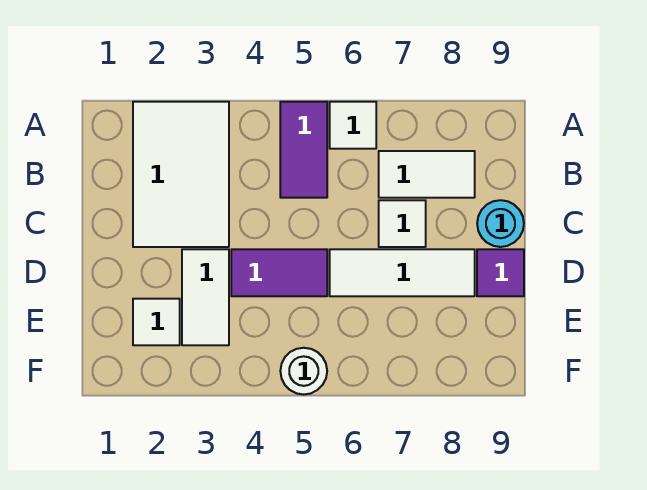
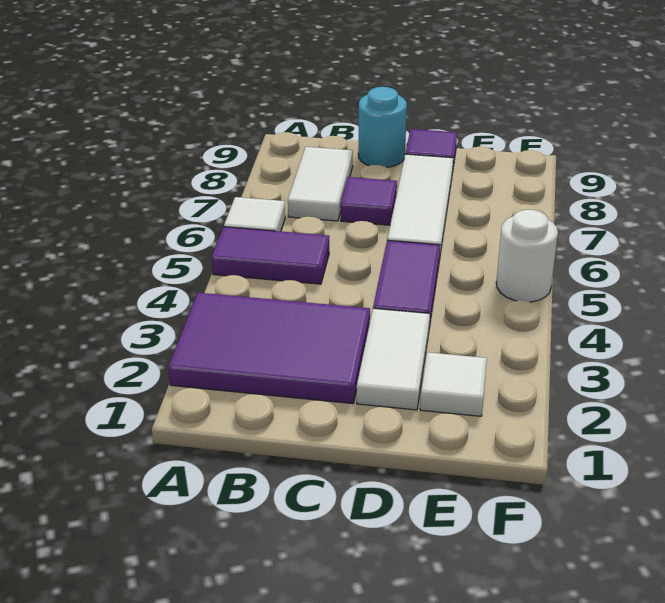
white tile A2:C3 level 1 -> purple tile A2:C3 level 1
white tile C7 level 1 -> purple tile C7 level 1
white tile D3:E3 level 1 -> white tile D2:D3 level 1

